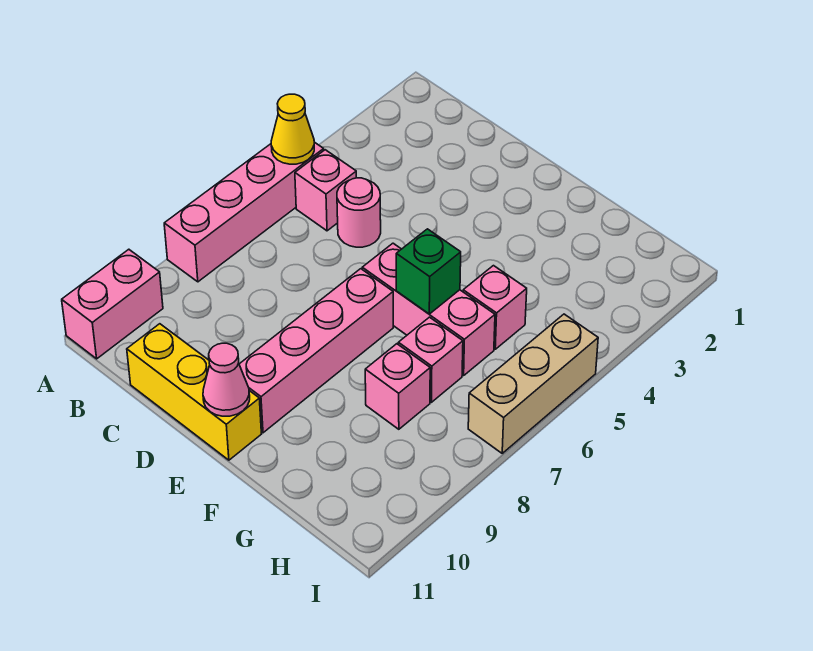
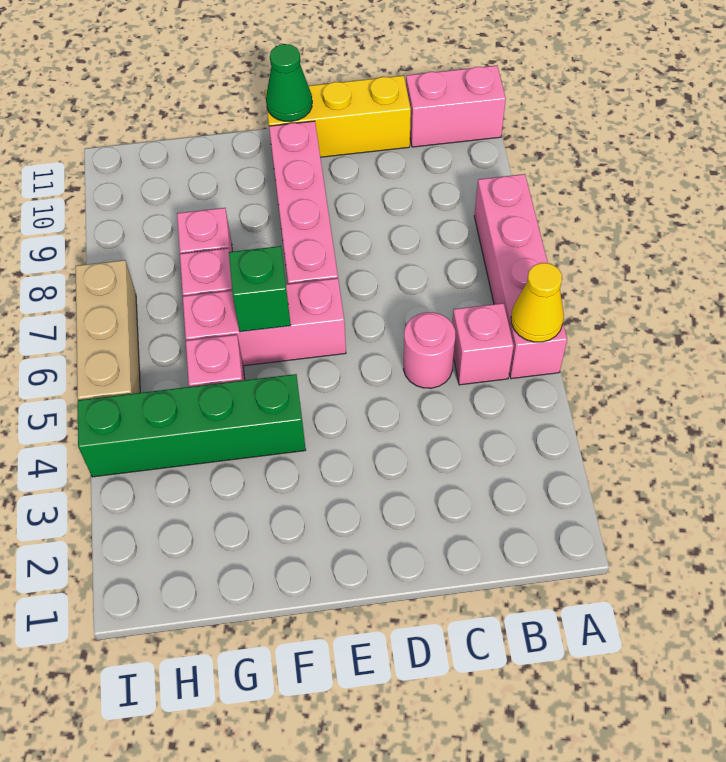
pink brick A10:A11 level 1 -> pink brick A11:B11 level 1
pink cone E11 level 2 -> green cone E11 level 2
none -> green brick F4:I4 level 1

